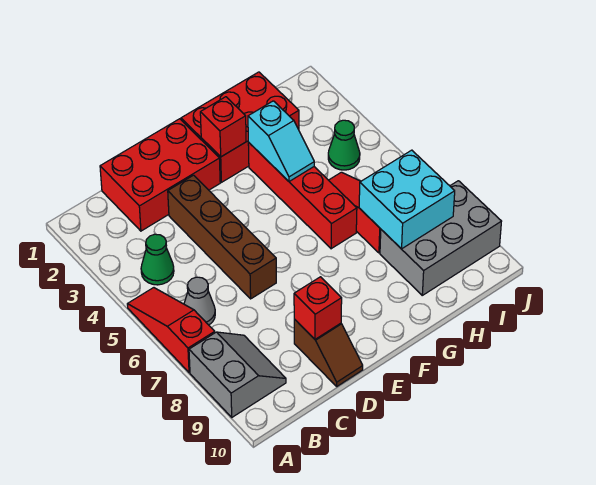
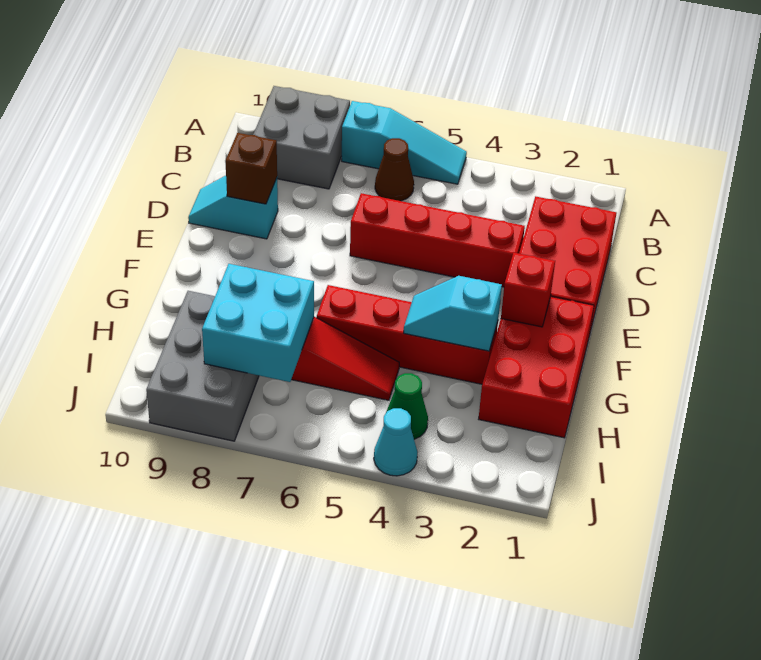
red slope A5:A7 level 1 top 7 -> cyan slope A5:A7 level 1 top 7
grey slope A8:B9 level 1 top A -> grey brick A8:B9 level 1
green cone B4 level 1 -> none
grey cone B6 level 1 -> brown cone B6 level 1
brown brick D3:D6 level 1 -> red brick D3:D6 level 1
brown slope D9:D10 level 1 top 9 -> cyan slope D9:D10 level 1 top 9
red brick D9 level 2 -> brown brick D9 level 2
none -> cyan cone J4 level 1

